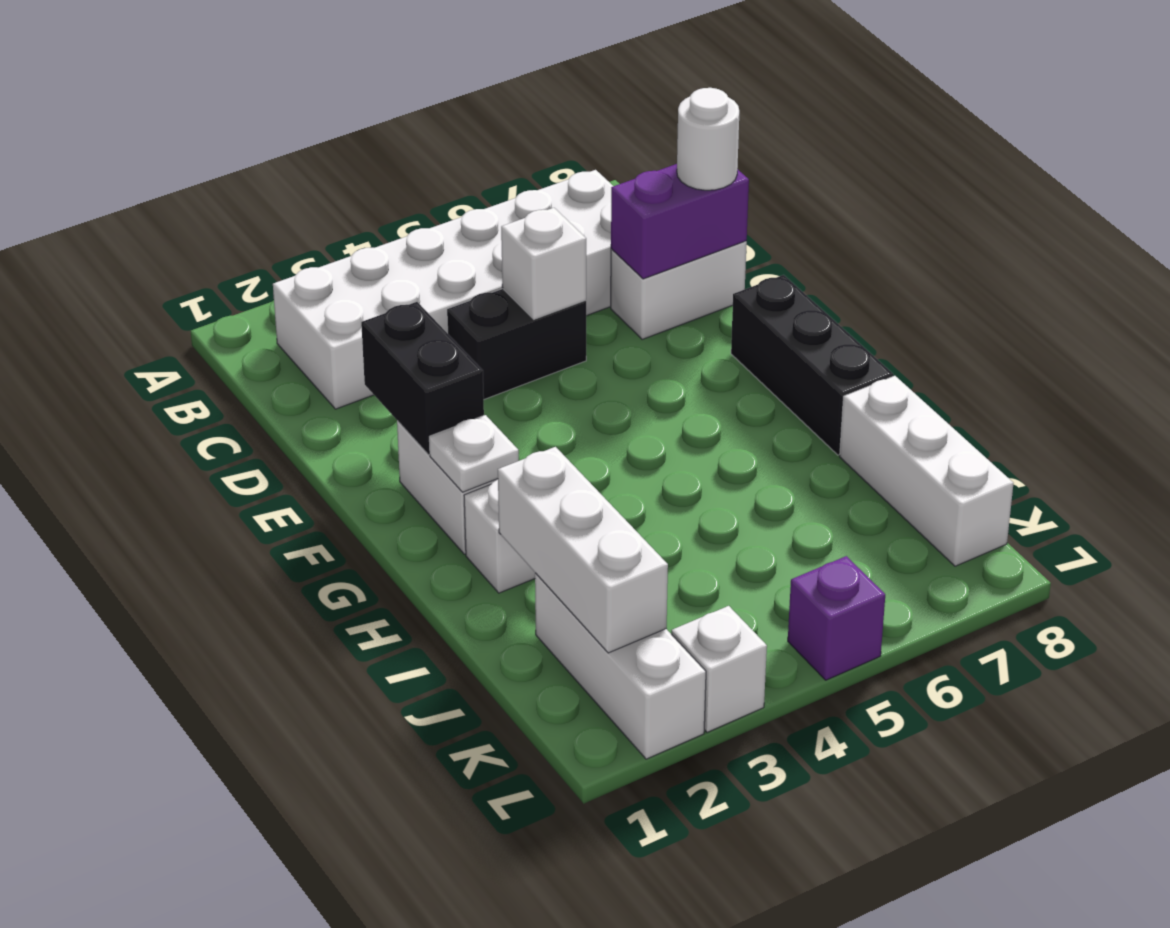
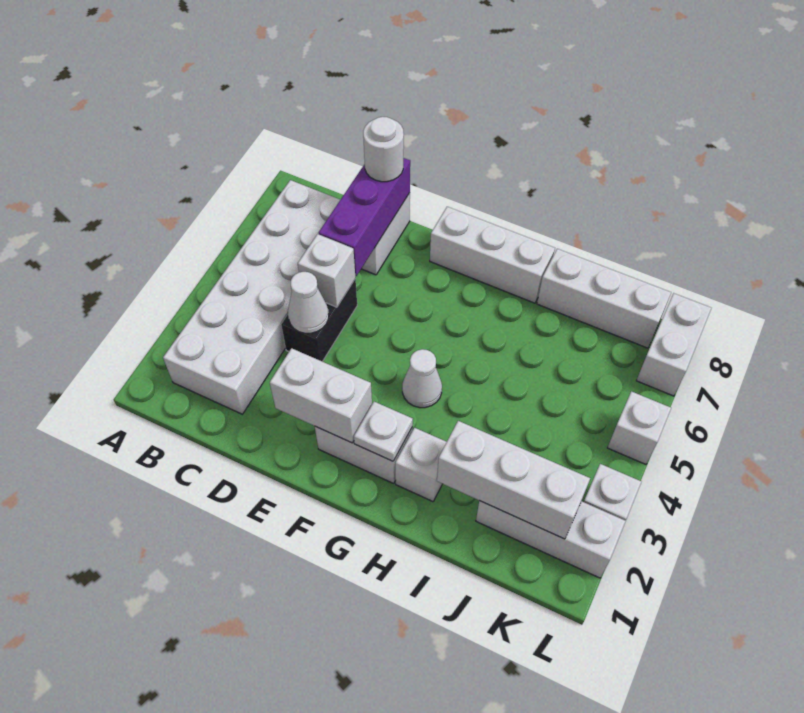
none -> white cone D4 level 2
purple brick D7:D8 level 2 -> purple brick D6:D8 level 2
black brick E2:F2 level 2 -> white brick E2:F2 level 2
black brick F8:H8 level 1 -> white brick F8:H8 level 1
none -> white cone G4 level 1
purple brick L5 level 1 -> white brick L5 level 1
none -> white brick L7:L8 level 1

